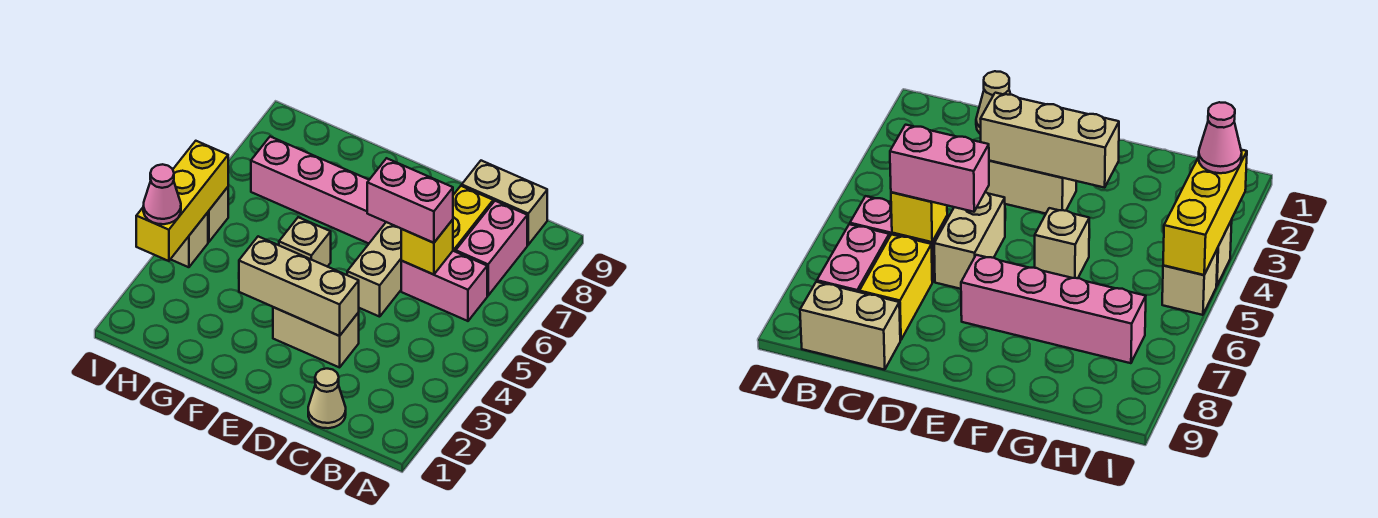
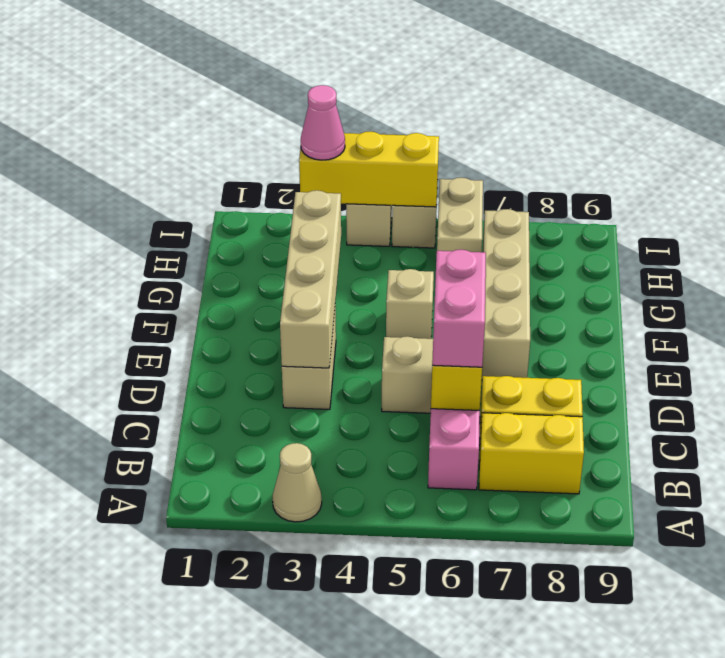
pink brick B7:B8 level 1 -> yellow brick B7:B8 level 1
tan brick B9:C9 level 1 -> tan brick H6:I6 level 1
tan cone C1 level 1 -> tan cone A3 level 1
tan brick D3:F3 level 2 -> tan brick D3:G3 level 2
pink brick E7:H7 level 1 -> tan brick E7:H7 level 1

